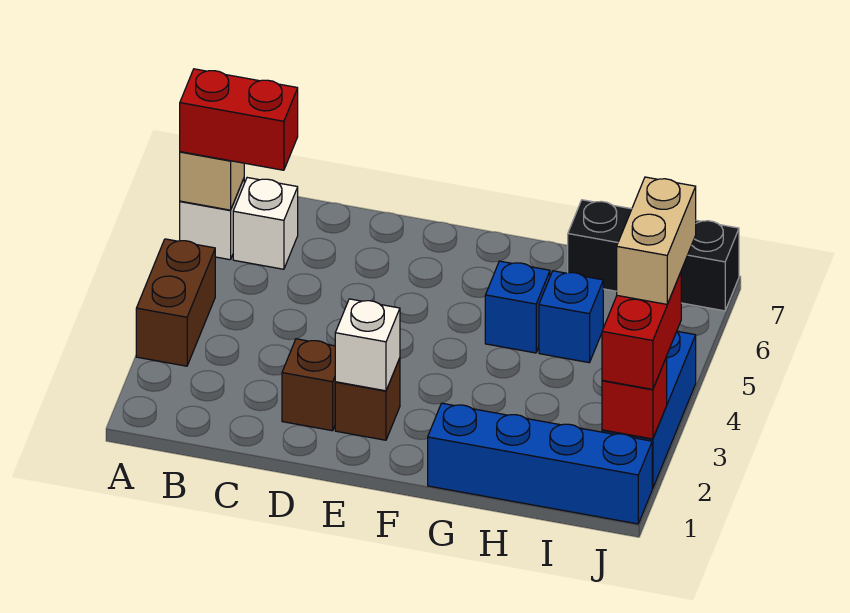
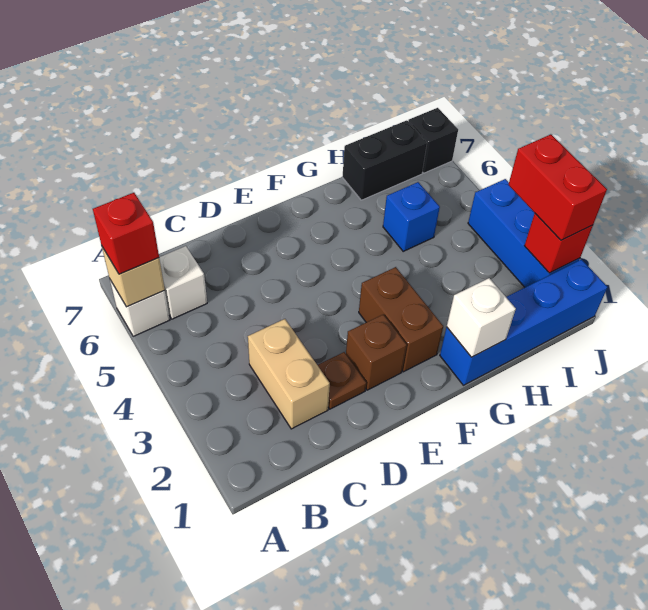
brown brick A3:A4 level 1 -> brown brick F2:F3 level 1
red brick A6:B6 level 3 -> red brick A6 level 3
brown brick D2 level 1 -> brown plate D2 level 1
white brick E2 level 2 -> white brick G1 level 2
blue brick G5 level 1 -> none
tan brick J3:J4 level 4 -> tan brick C2:C3 level 1

